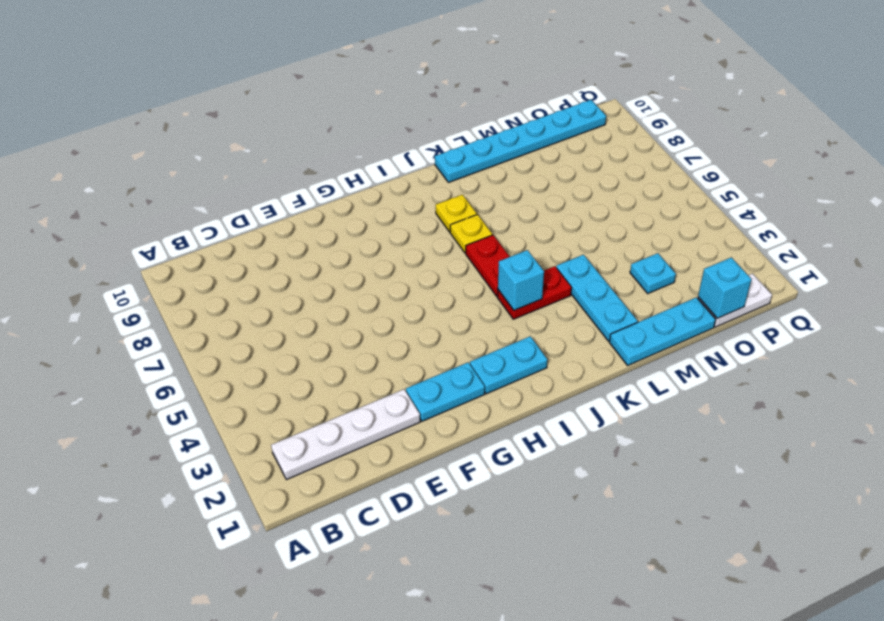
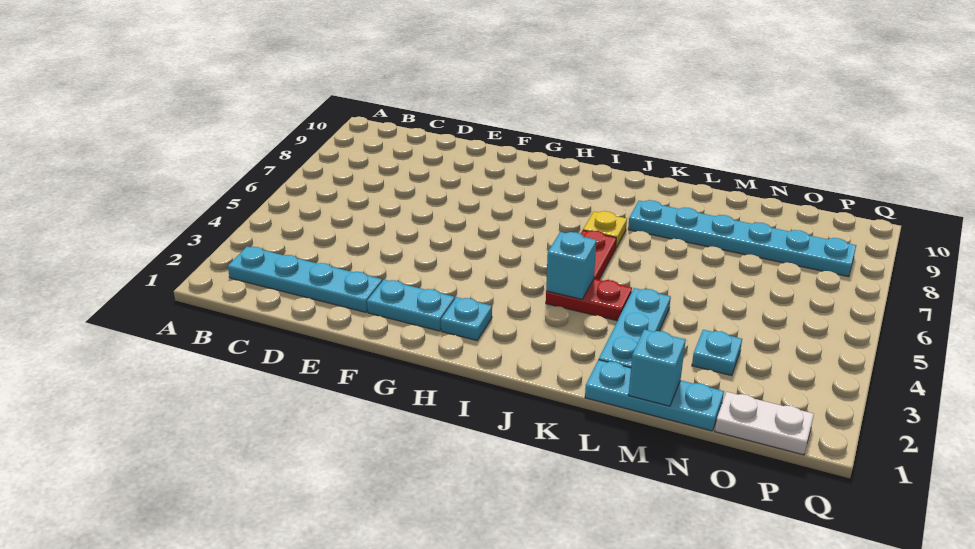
white plate B2:E2 level 1 -> cyan plate B2:E2 level 1
cyan plate H2:I2 level 1 -> cyan plate H2 level 1
yellow plate J8 level 1 -> none
cyan plate K10:P10 level 1 -> cyan plate K8:P8 level 1
cyan brick O1 level 2 -> cyan brick M1 level 2

